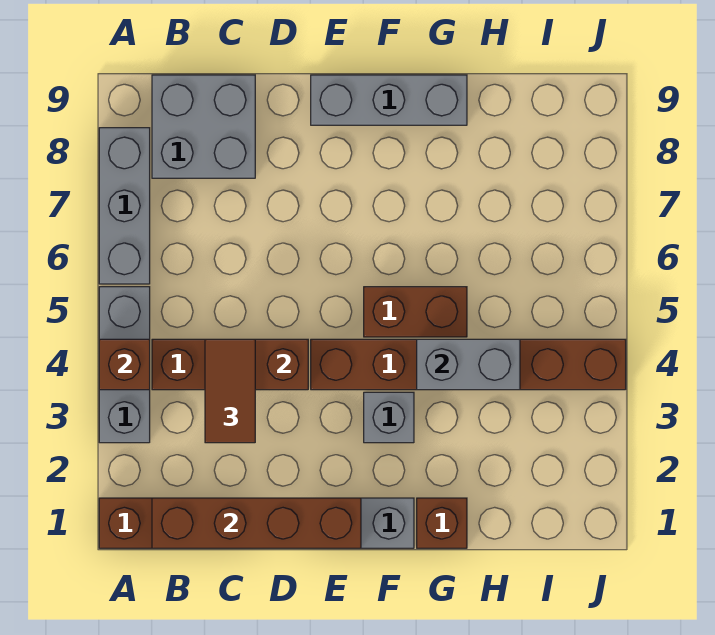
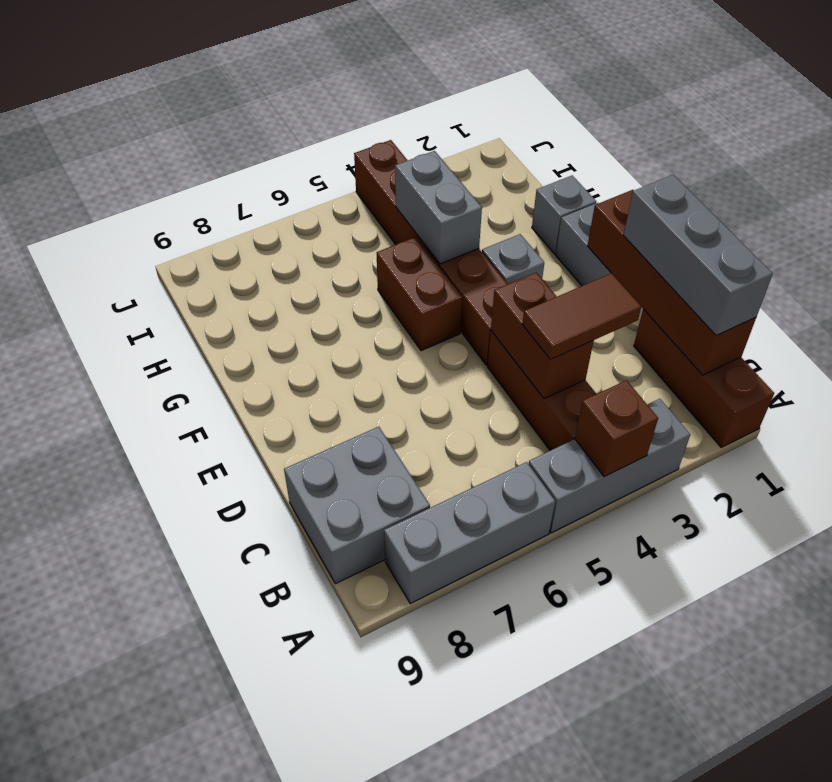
grey brick E9:G9 level 1 -> grey brick B1:D1 level 3
brown brick G1 level 1 -> grey brick G1 level 1

